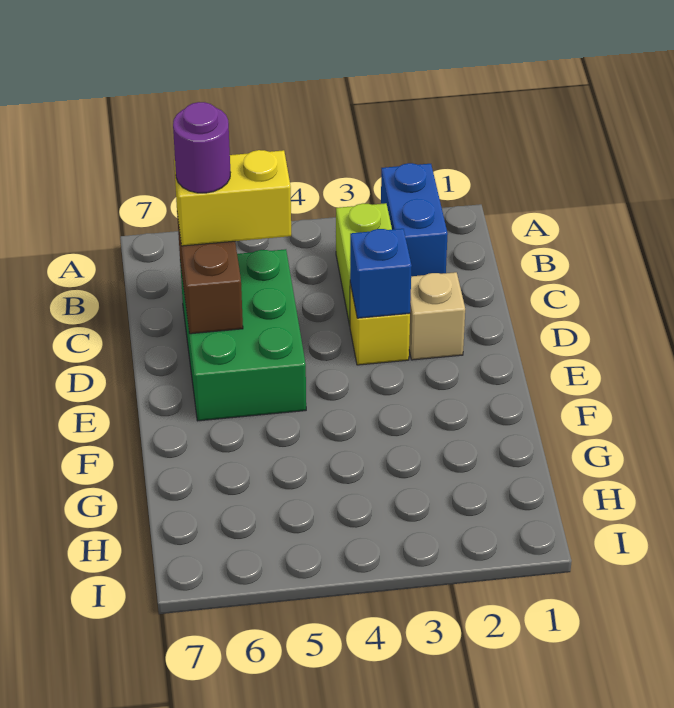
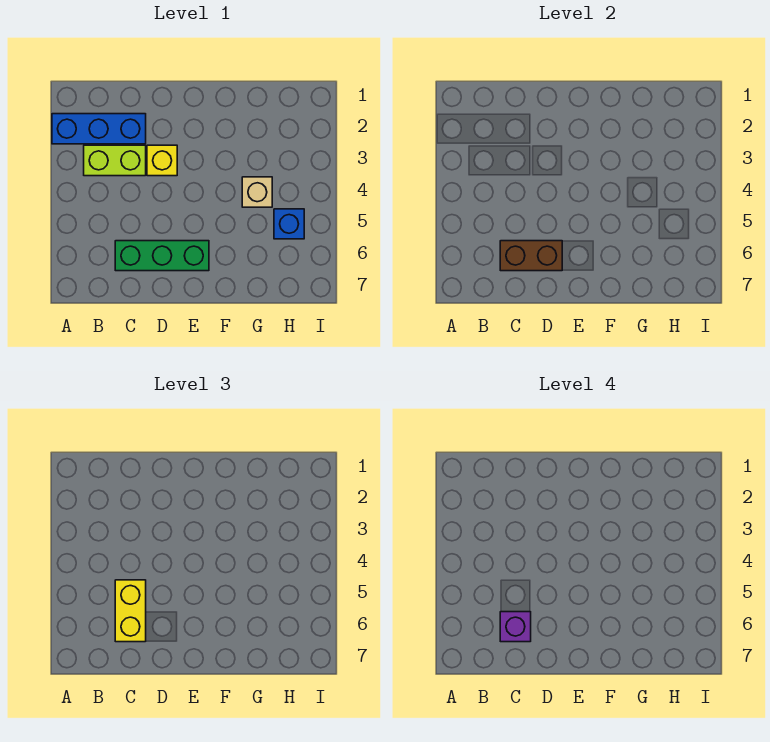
blue brick A2:B2 level 1 -> blue brick A2:C2 level 1
green brick C5:E6 level 1 -> green brick C6:E6 level 1
purple round brick C6 level 4 -> purple brick C6 level 4
tan brick D2 level 1 -> tan brick G4 level 1
blue brick D3 level 2 -> blue brick H5 level 1

